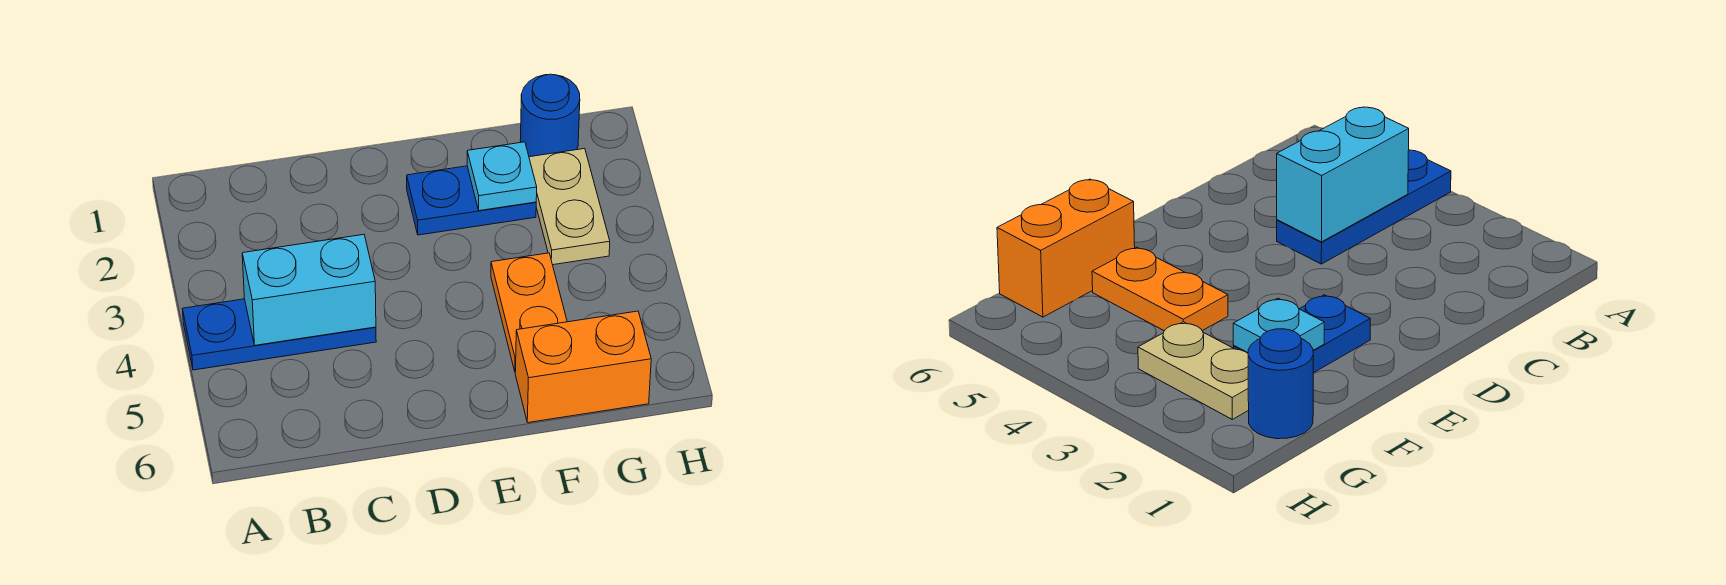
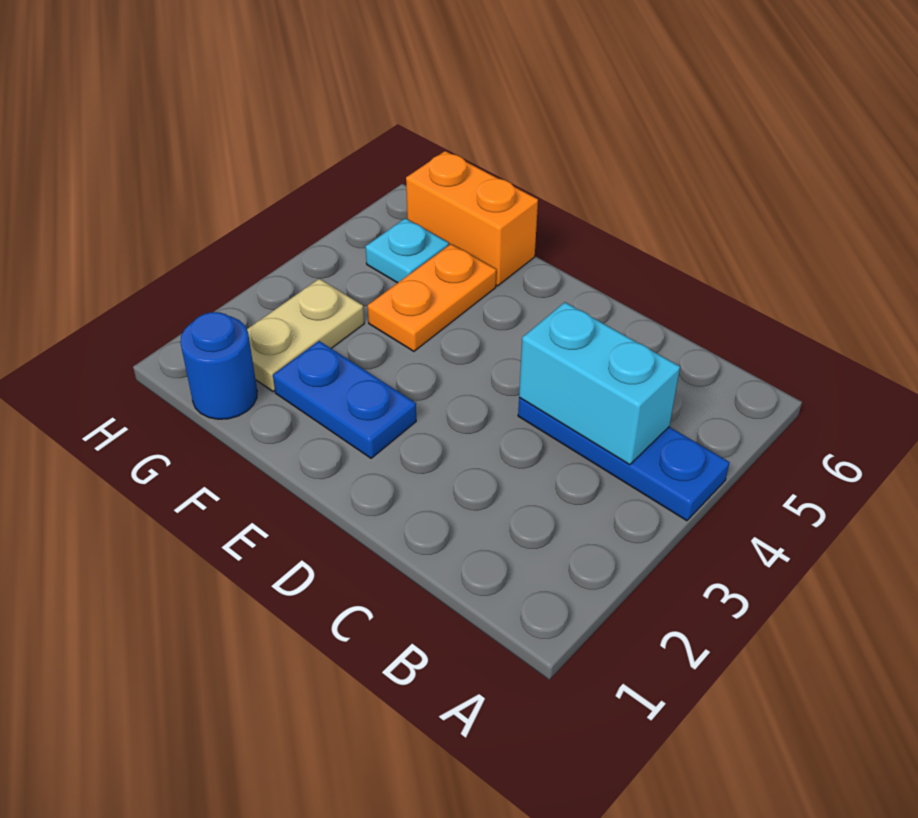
cyan plate F2 level 2 -> cyan plate G5 level 1

